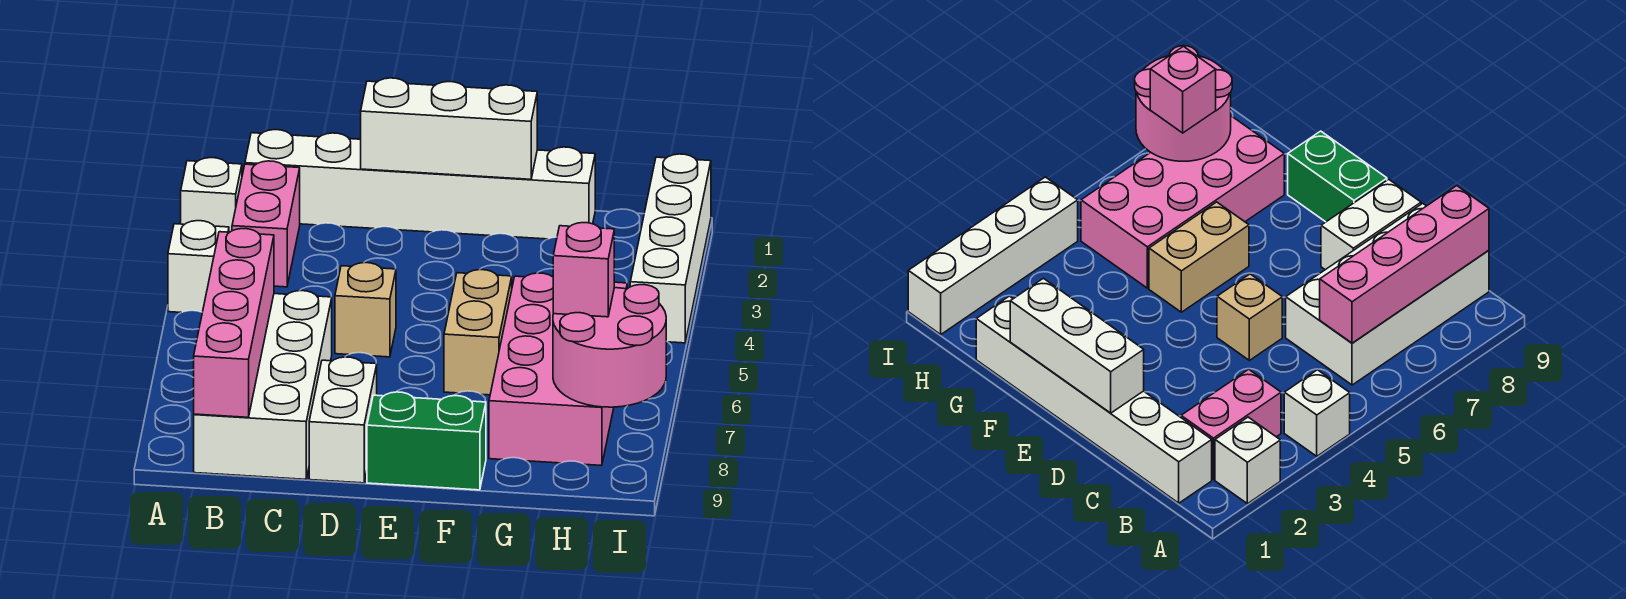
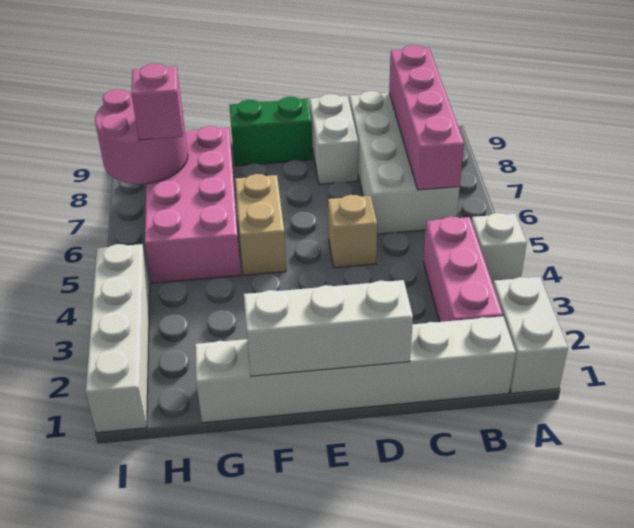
white brick A2 level 1 -> white brick A1:A2 level 1
pink brick B2:B3 level 1 -> pink brick B2:B4 level 1

